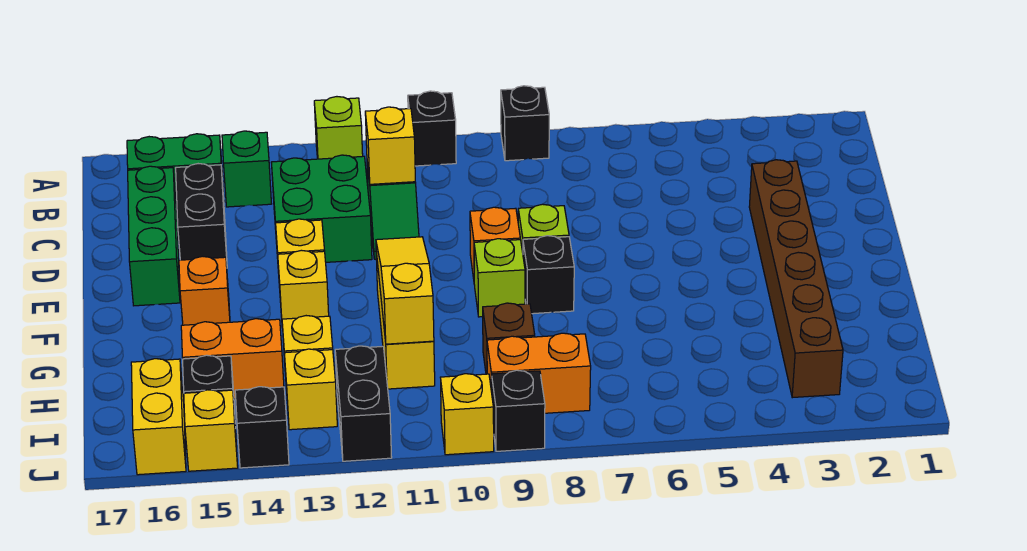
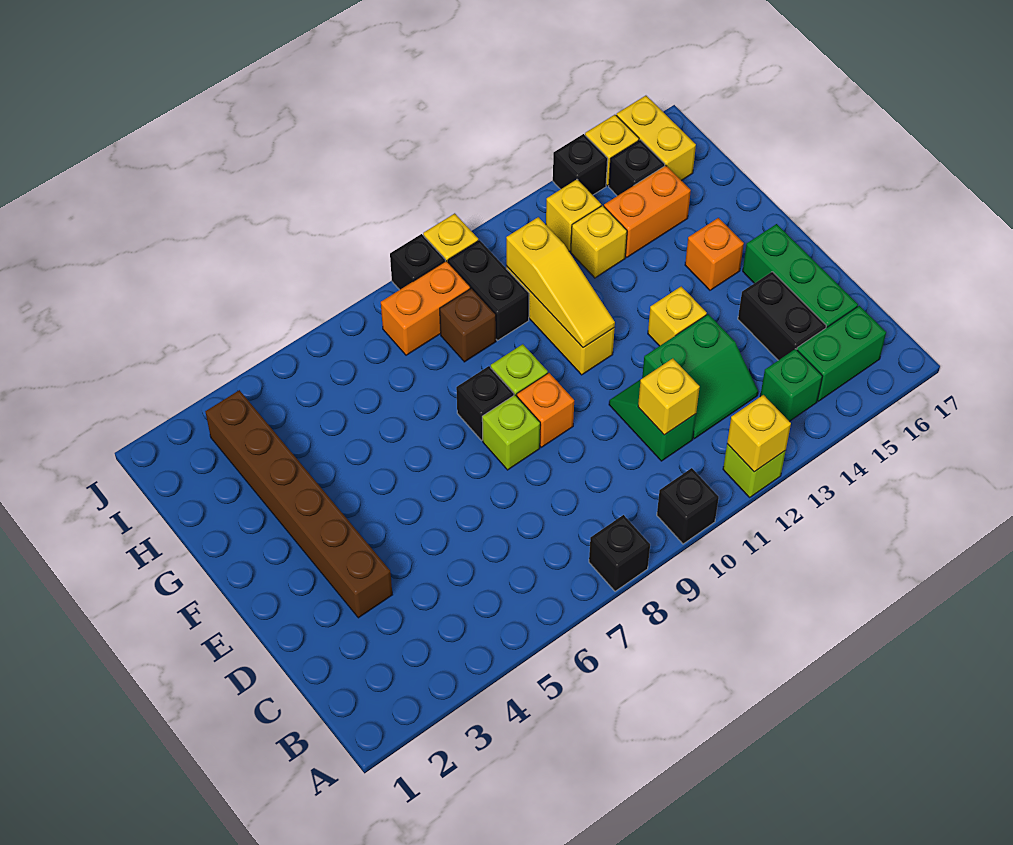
green brick C12:D13 level 1 -> green slope C12:D13 level 1 top D
yellow brick F13 level 1 -> yellow brick A12 level 2
black brick I12:J12 level 1 -> black brick H10:I10 level 1

